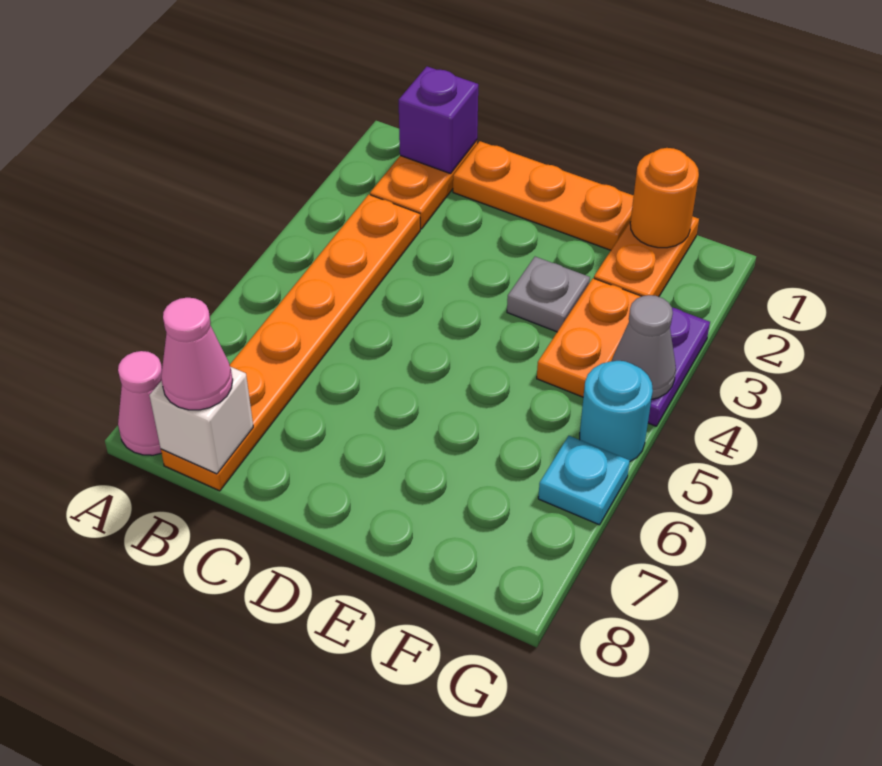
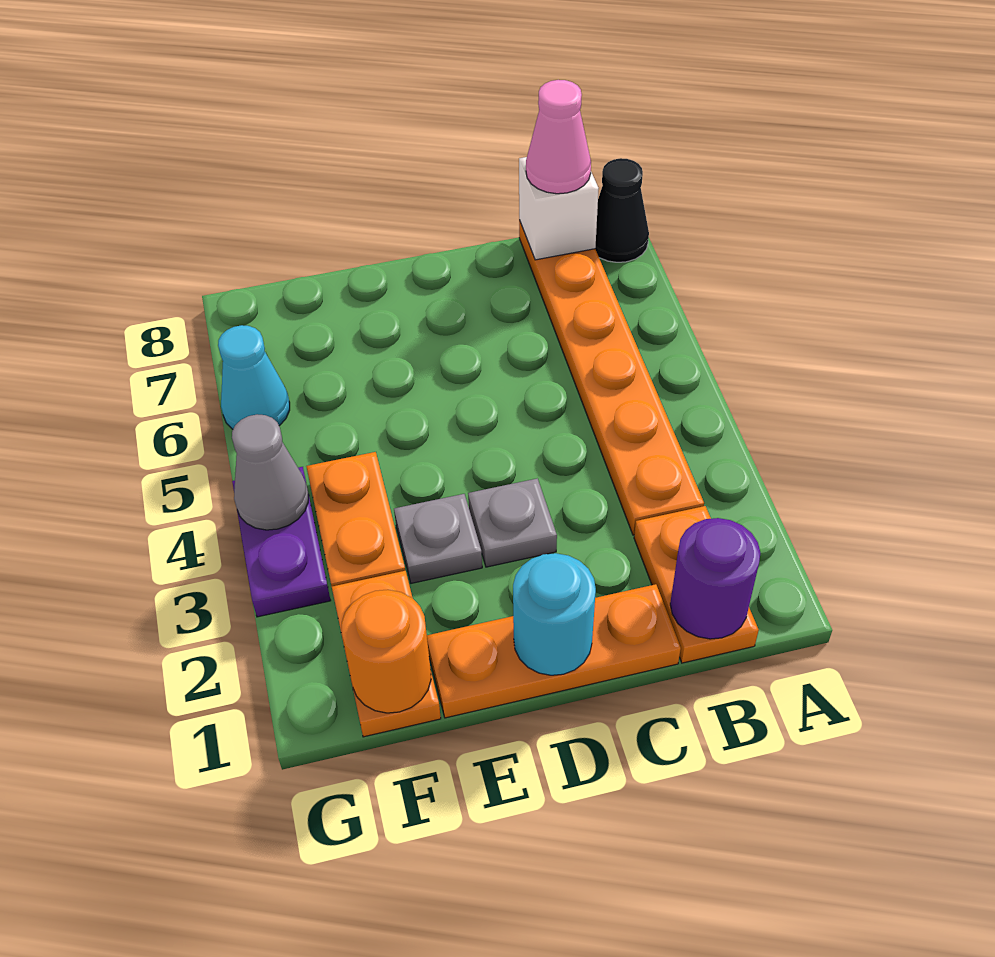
pink cone A8 level 1 -> black cone A8 level 1
purple brick B1 level 2 -> purple round brick B1 level 2
none -> grey plate D3 level 1
cyan round brick G5 level 1 -> cyan round brick D1 level 2
cyan plate G6 level 1 -> cyan cone G6 level 1

